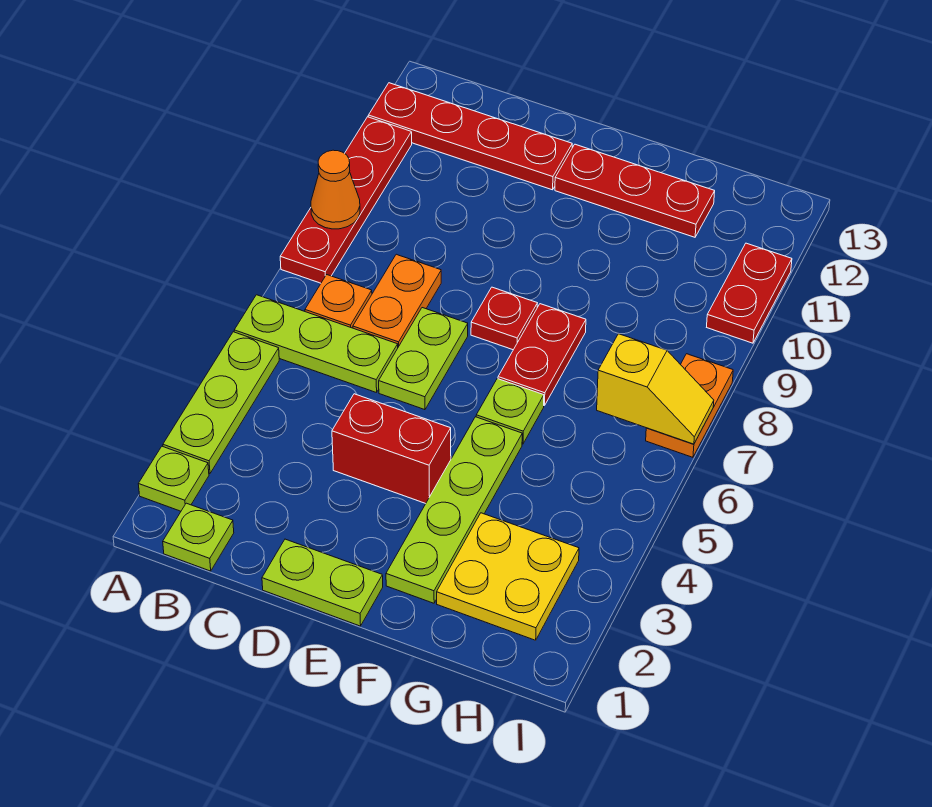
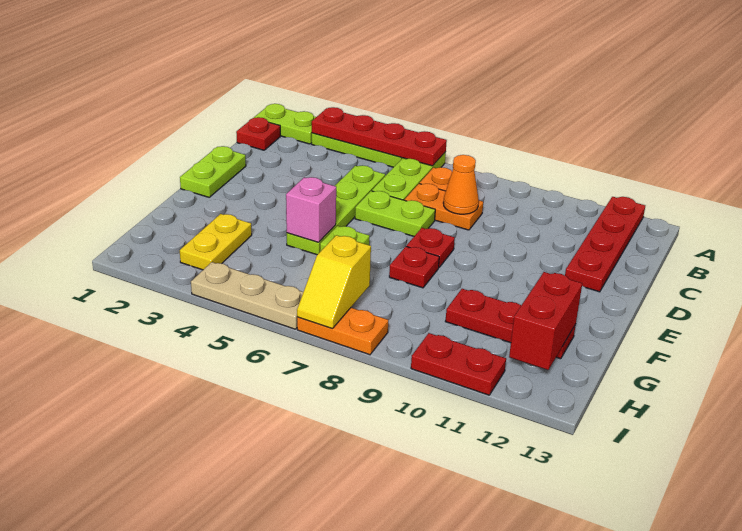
lime plate A2 level 1 -> lime plate A1:A2 level 1
red plate A8:A11 level 1 -> red plate A3:A6 level 2
orange cone A9 level 2 -> orange cone C8 level 2
lime plate B1 level 1 -> red plate B1 level 1
red brick D4:E4 level 1 -> red brick G12:H12 level 2
red plate E12:G12 level 1 -> red plate G10:G12 level 1
lime plate F2:F5 level 1 -> lime plate C5:F5 level 1
none -> pink brick F5 level 2
red plate F7:F8 level 1 -> red plate F8 level 1
yellow plate G2:H3 level 1 -> yellow plate G3:H3 level 1
none -> tan plate I4:I6 level 1

